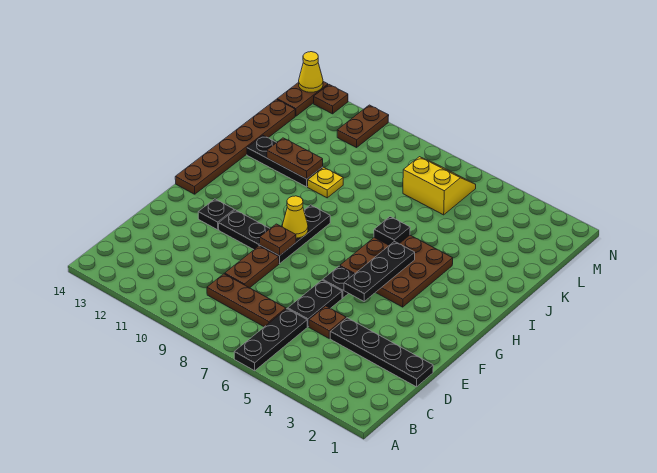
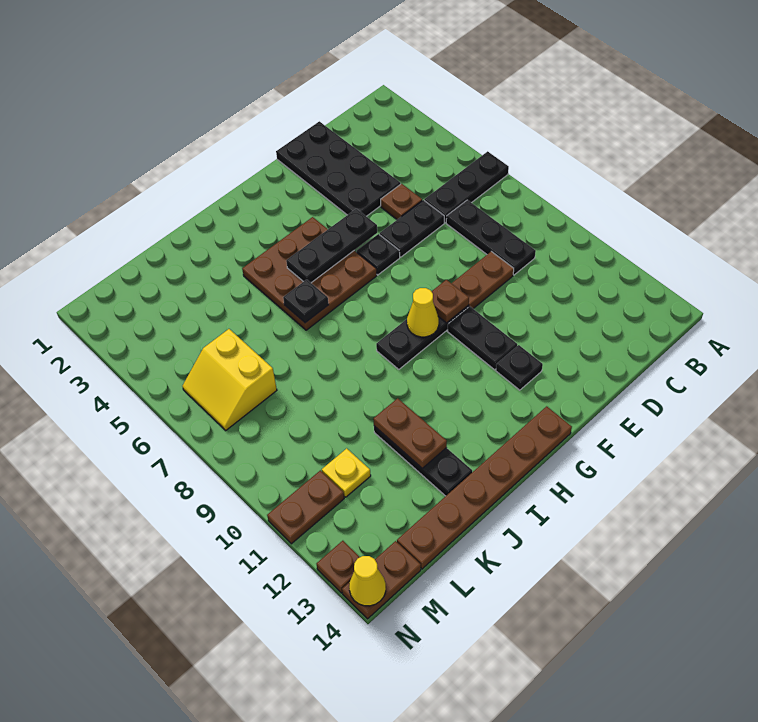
brown plate C7:C9 level 1 -> black plate C7:C9 level 1
black plate D1:D4 level 1 -> black plate D1:E4 level 1
yellow plate J10 level 1 -> yellow plate L11 level 1

